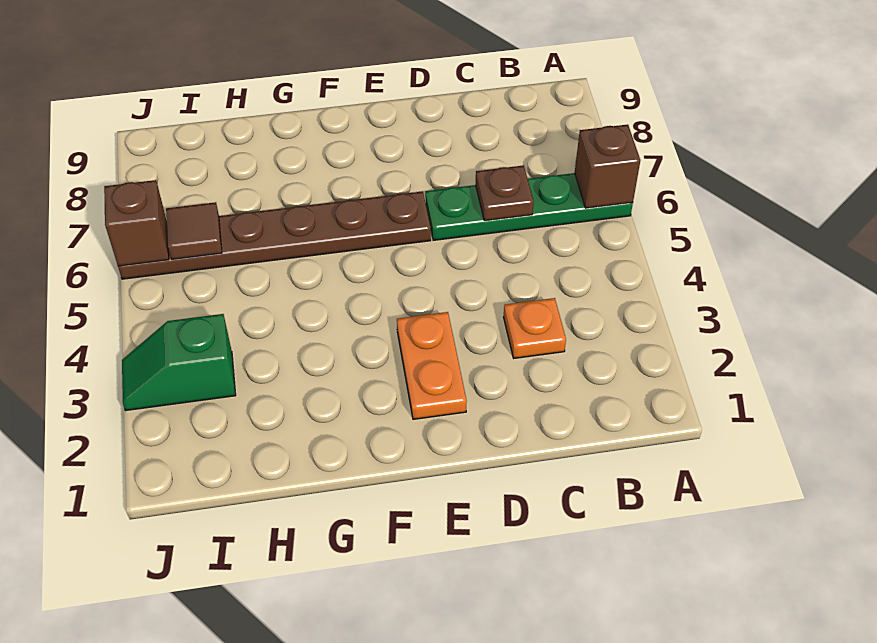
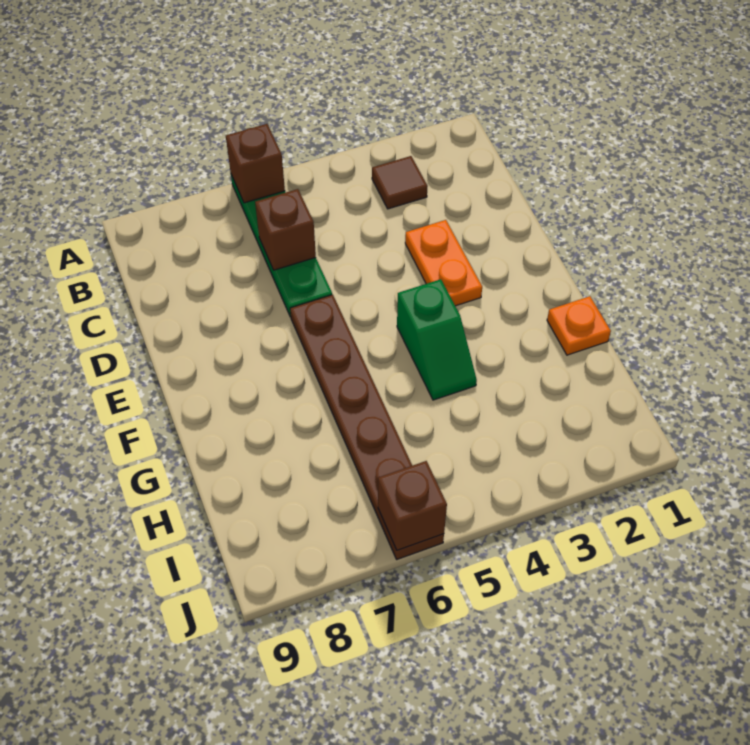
orange plate C3 level 1 -> orange plate G1 level 1
brown plate C6 level 2 -> brown brick C6 level 2
orange plate E2:E3 level 1 -> orange plate D3:E3 level 1
green slope I3:J3 level 1 top I -> green slope F4:G4 level 1 top F
brown tile I6 level 2 -> brown tile B3 level 1

